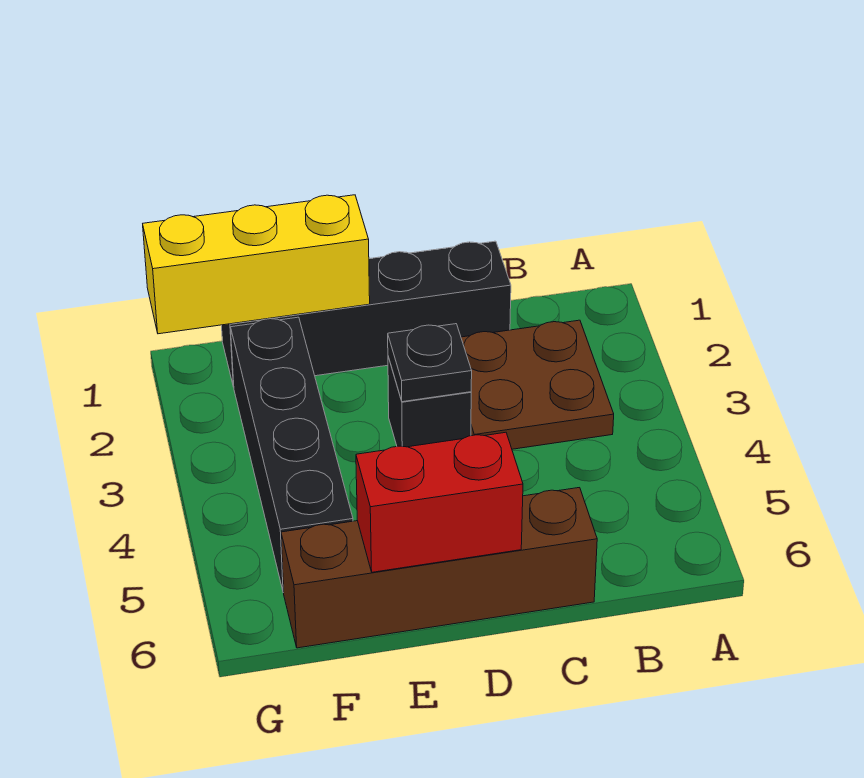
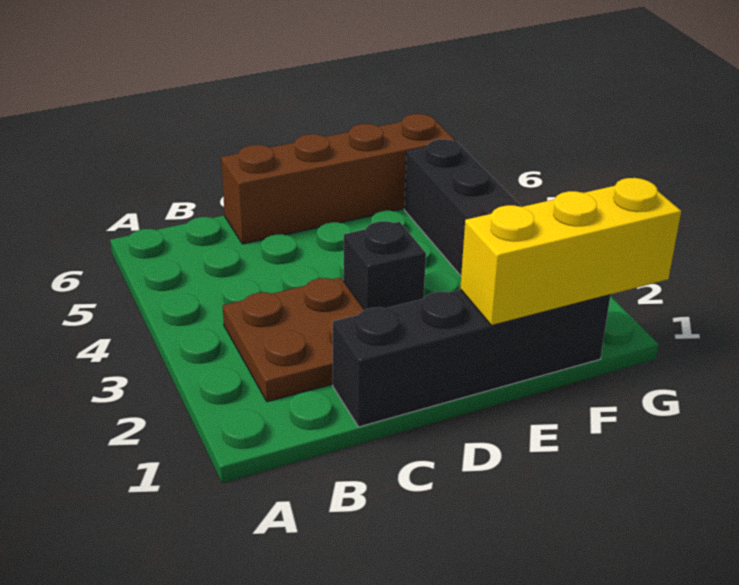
black plate D3 level 2 -> none
red brick D6:E6 level 2 -> none

